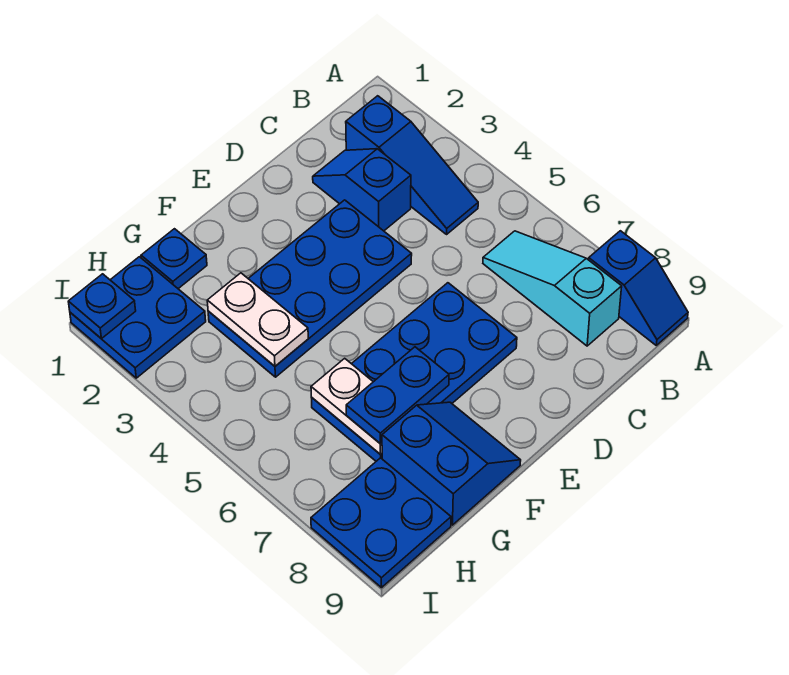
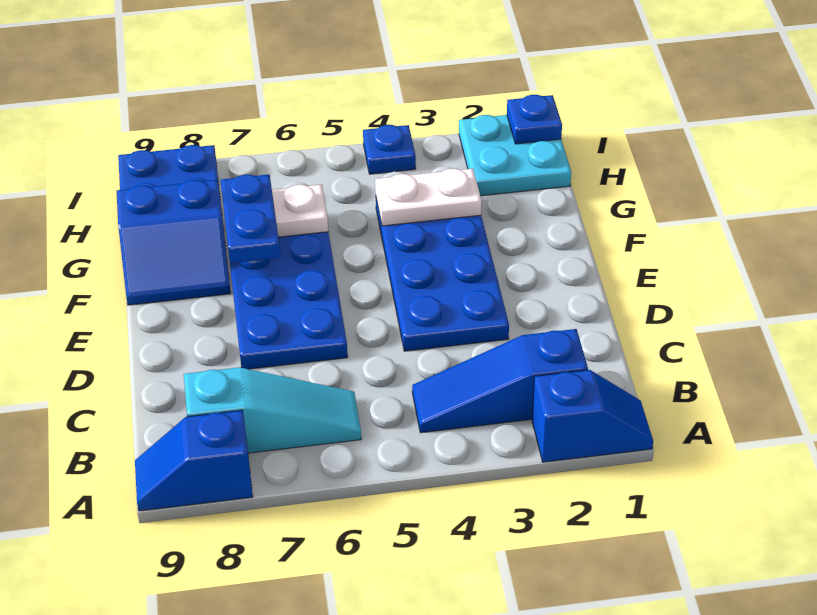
blue slope C2:C3 level 1 top 3 -> blue slope A1:A2 level 1 top 2
blue plate G1 level 1 -> blue plate I4 level 1
blue plate H1:I2 level 1 -> cyan plate H1:I2 level 1

